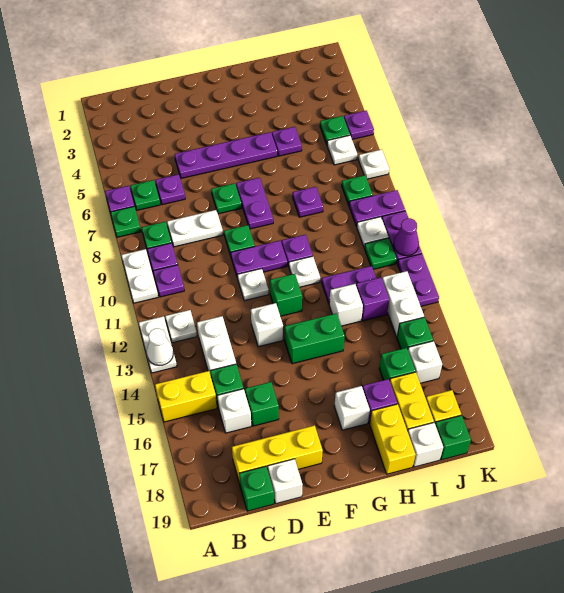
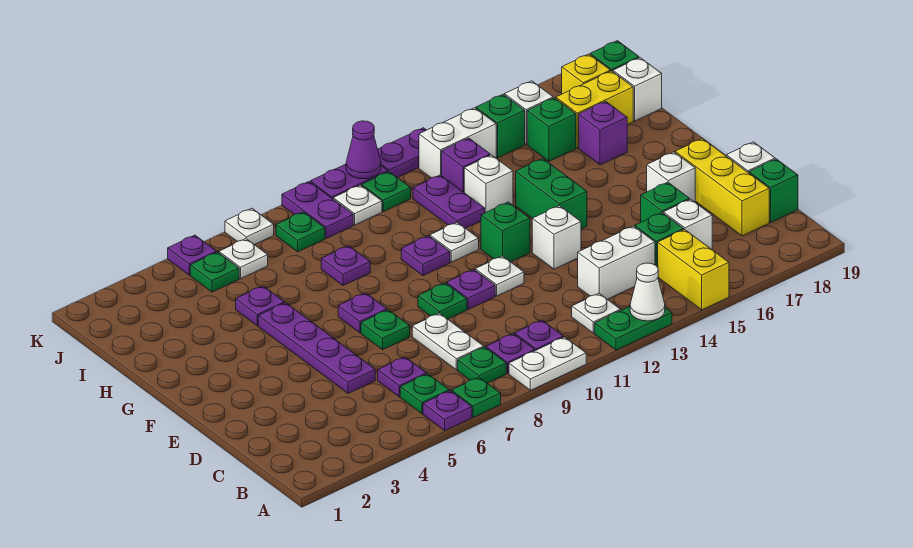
white plate A12:A13 level 1 -> green plate A12:A13 level 1
purple plate E10:F10 level 1 -> purple plate E10 level 1
purple plate F7:F8 level 1 -> purple plate F7 level 1
white brick G17 level 1 -> white brick E17 level 1
yellow brick H18:H19 level 1 -> none

